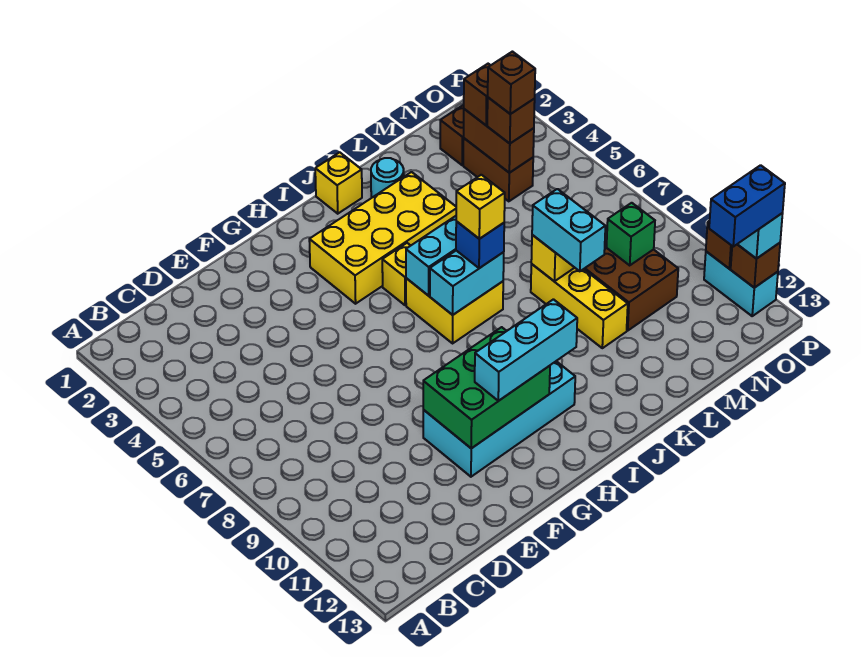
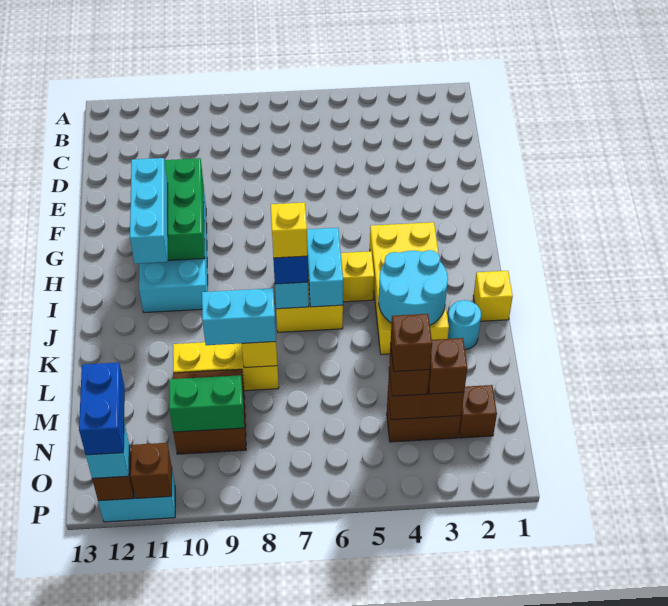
none -> cyan round brick J3:K4 level 2
green brick N9 level 2 -> green brick N9:N10 level 2

